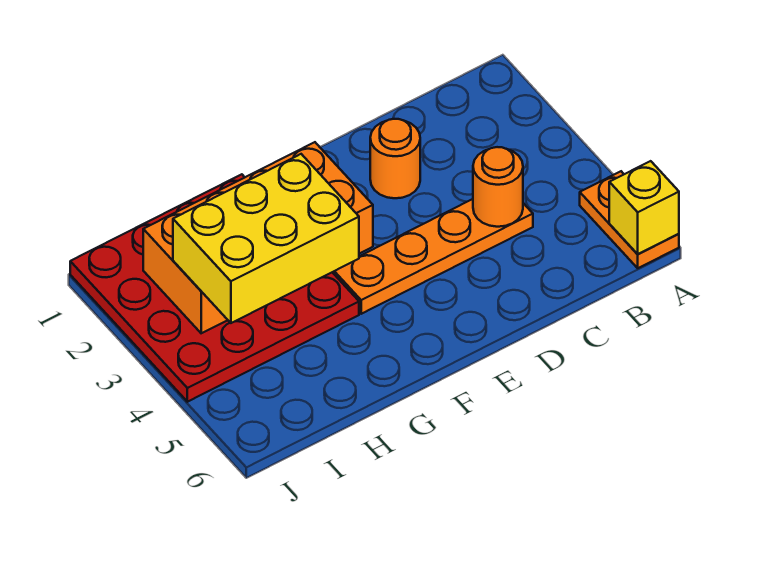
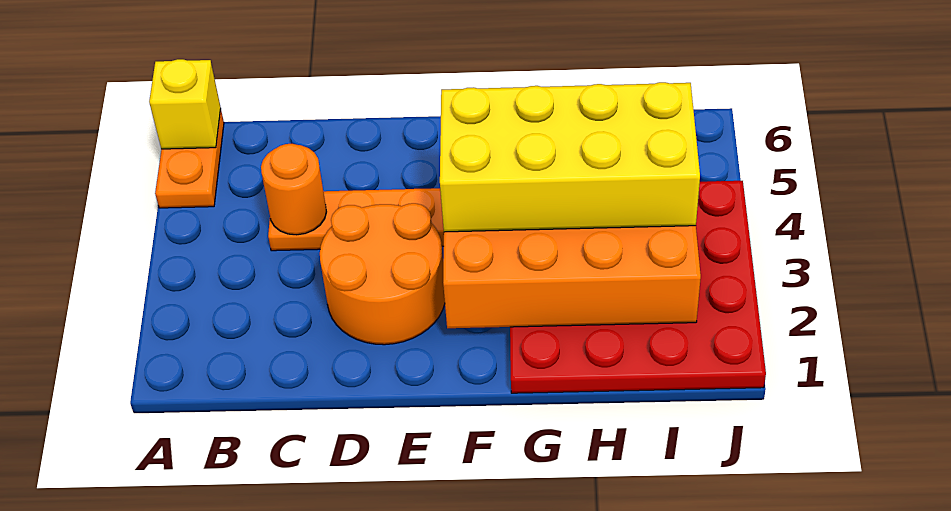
orange round brick D2 level 1 -> orange round brick D2:E3 level 1
yellow brick G3:I4 level 3 -> yellow brick F3:I4 level 3

